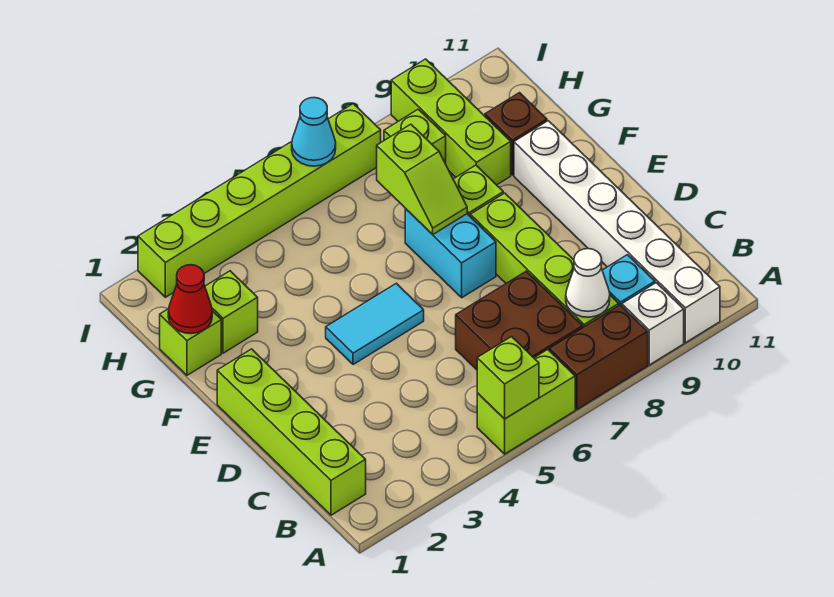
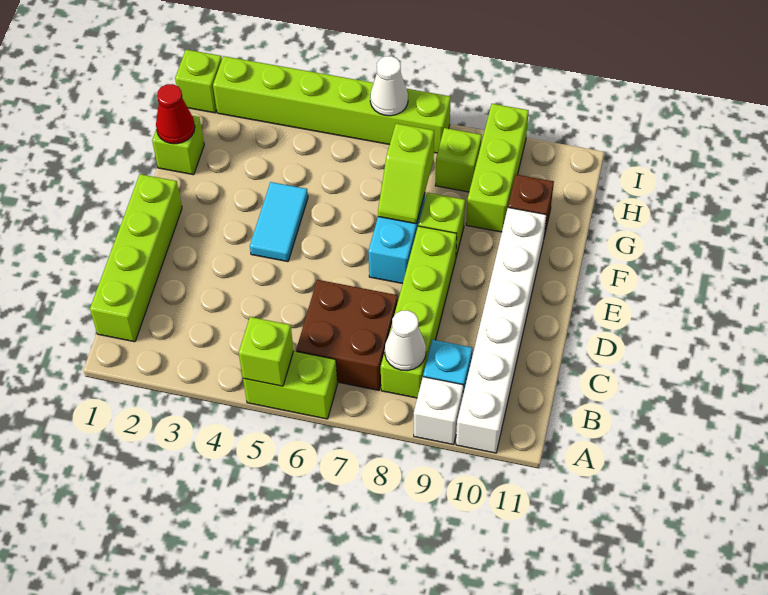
brown brick A7:A8 level 1 -> none
cyan tile E4:E5 level 1 -> cyan tile E4:F4 level 1
lime brick G2 level 1 -> lime brick I1 level 1
cyan cone I6 level 2 -> white cone I6 level 2

